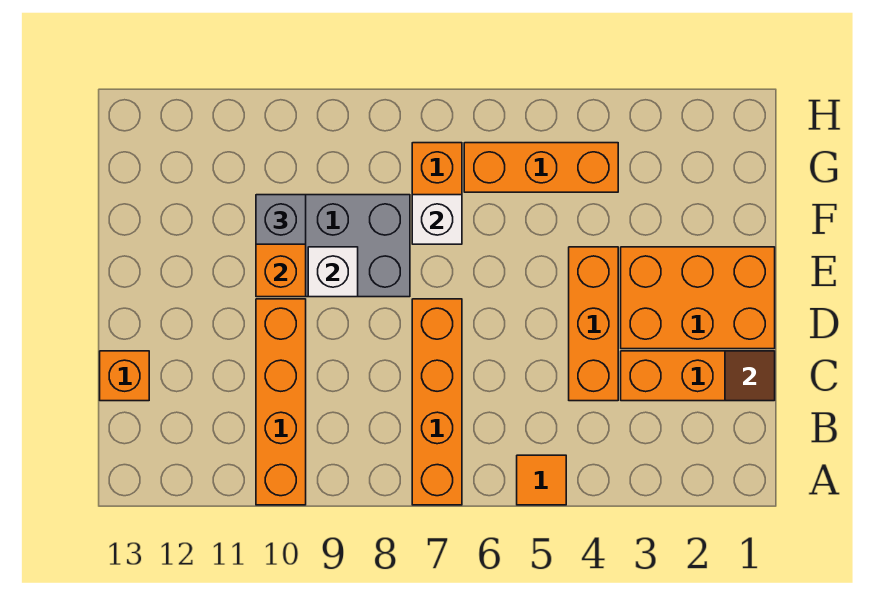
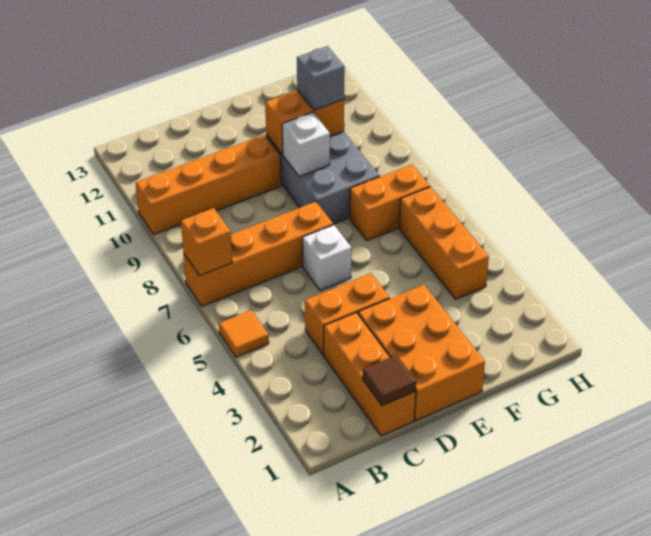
orange brick C4:E4 level 1 -> orange brick C4:D4 level 1
orange brick C13 level 1 -> orange brick A7 level 2
white brick F7 level 2 -> white brick D6 level 1

